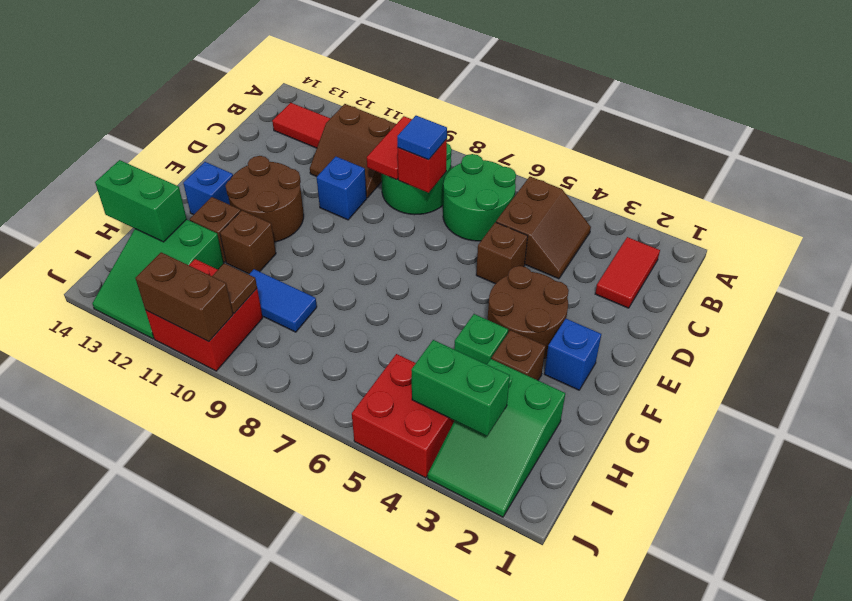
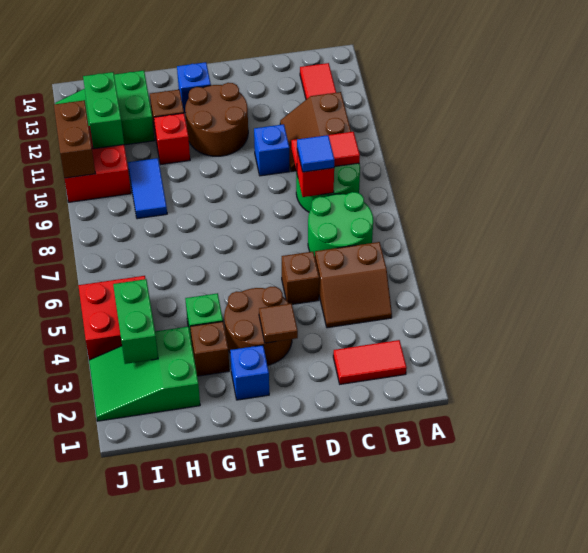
brown brick G11 level 1 -> red brick G11 level 1
green brick H13:H14 level 2 -> green brick I11:I12 level 2
brown tile I10 level 2 -> brown tile E3 level 2

